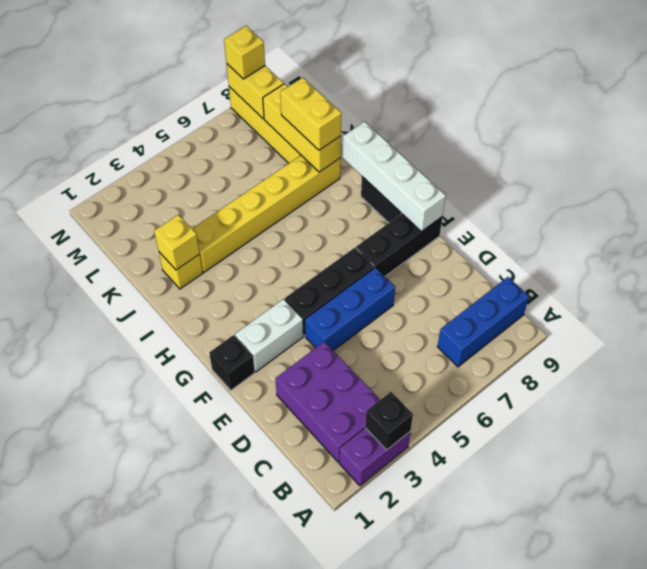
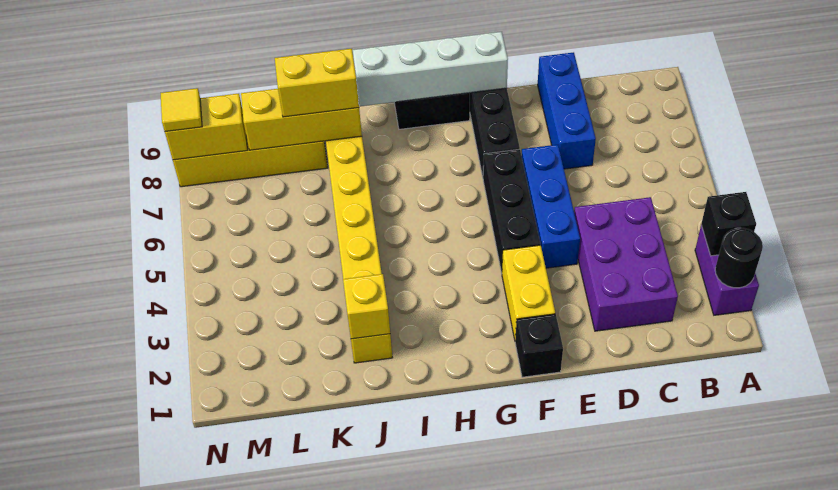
none -> black round brick A2 level 2
purple brick B2:D3 level 1 -> purple brick C2:D4 level 1
blue brick B7:B9 level 1 -> blue brick D7:D9 level 1
white brick F2:F3 level 1 -> yellow brick F2:F3 level 1
yellow brick N8 level 3 -> yellow tile N8 level 3

